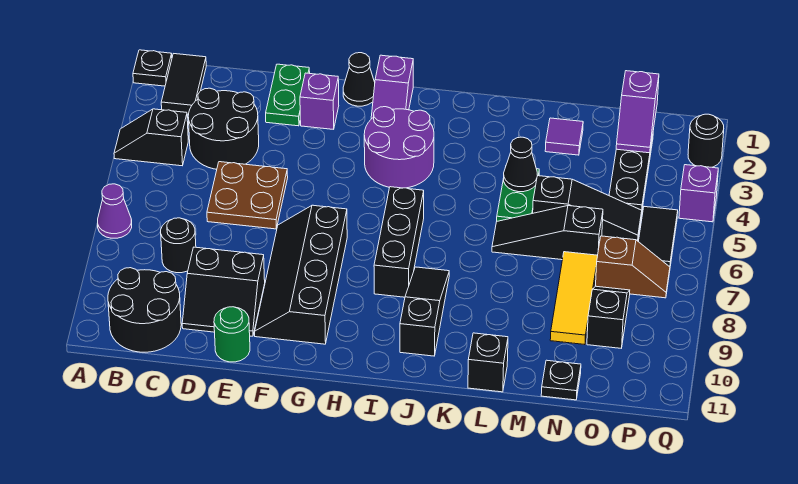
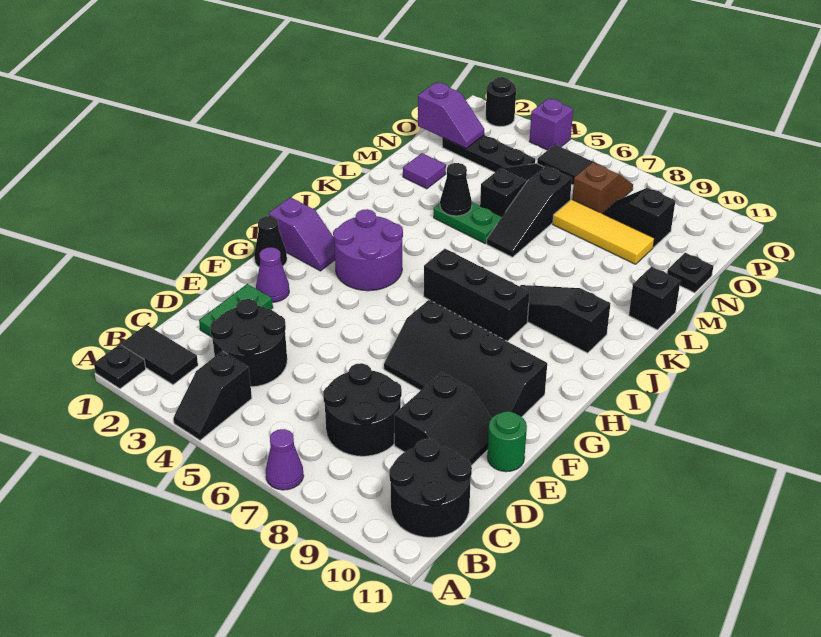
black round brick C8 level 1 -> black round brick C7:D8 level 1
brown plate D5:E6 level 1 -> none
green plate E1:E2 level 1 -> green plate D2:E2 level 1
purple brick F2 level 1 -> purple cone F2 level 1

